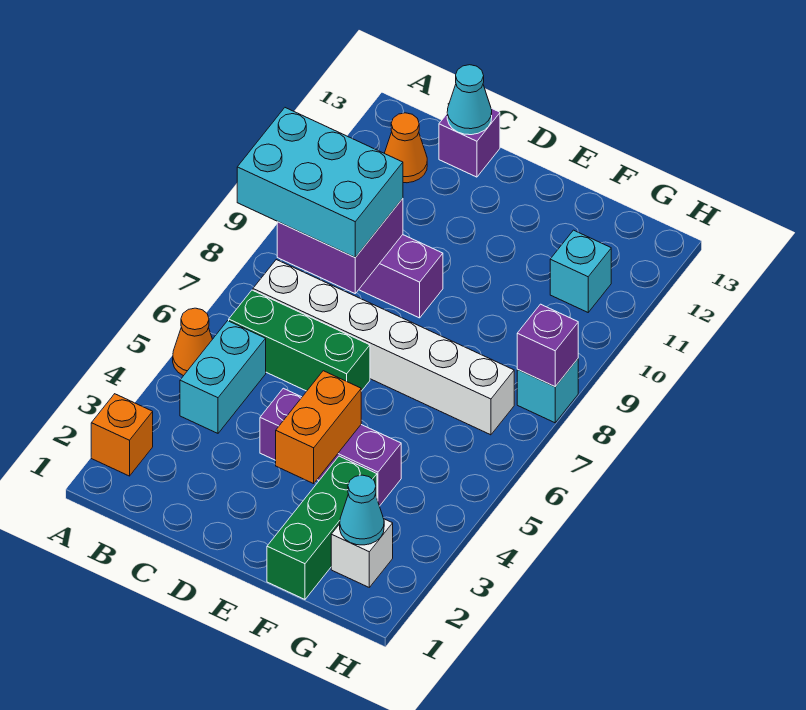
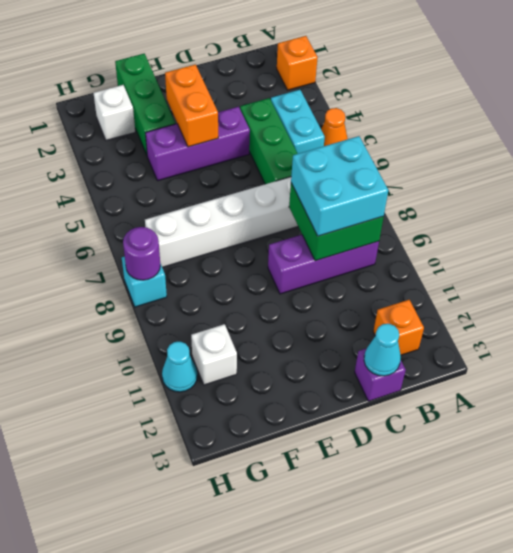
cyan brick A8:C9 level 3 -> cyan brick B8:C9 level 3
green brick B6:D6 level 1 -> green brick C4:C6 level 1
purple brick B8:C9 level 2 -> green brick B8:C9 level 2
orange cone B12 level 1 -> orange brick B12 level 1
cyan cone G2 level 2 -> cyan cone H11 level 1
cyan brick G11 level 1 -> white brick G11 level 1
purple brick H8 level 2 -> purple round brick H8 level 2

